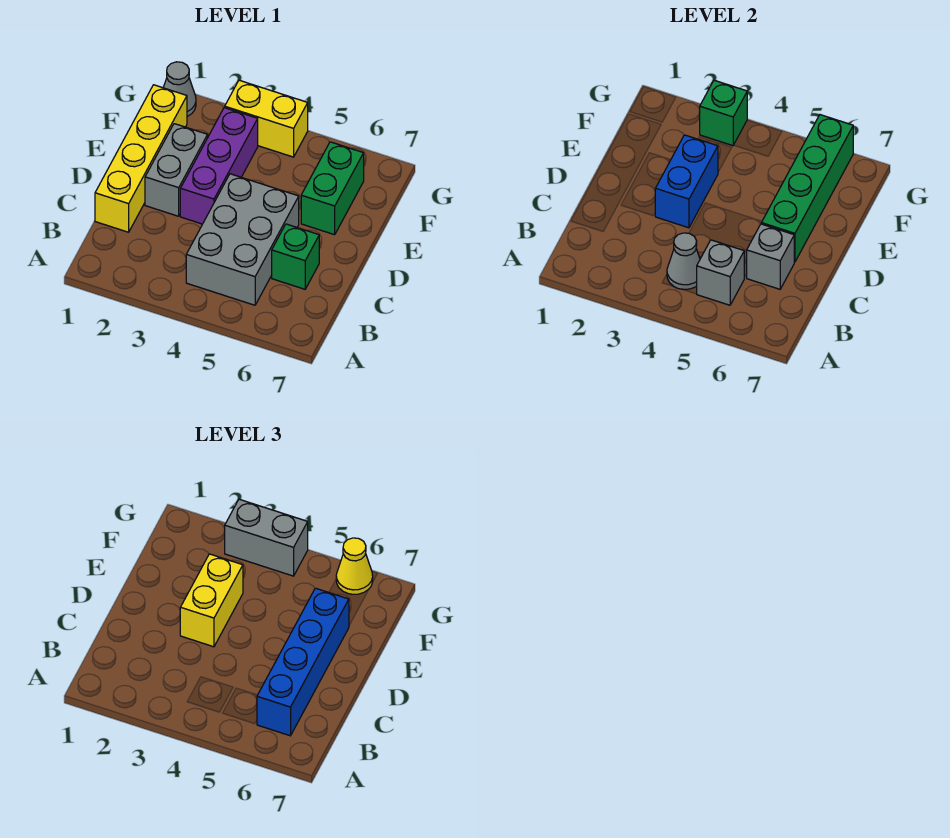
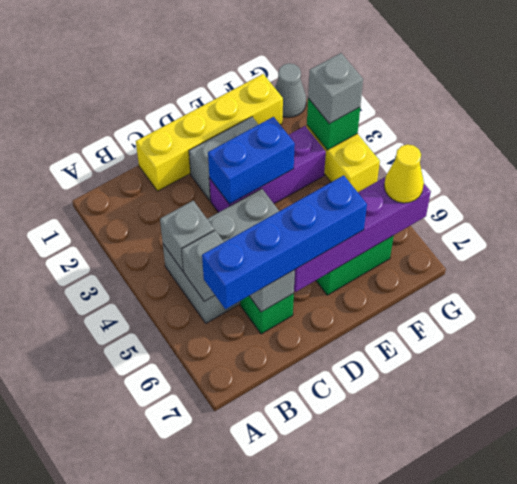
grey cone B4 level 2 -> grey brick B4 level 2
yellow brick D3:E3 level 3 -> none
green brick D6:G6 level 2 -> purple brick D6:G6 level 2
grey brick G3:G4 level 3 -> grey brick G3 level 3

